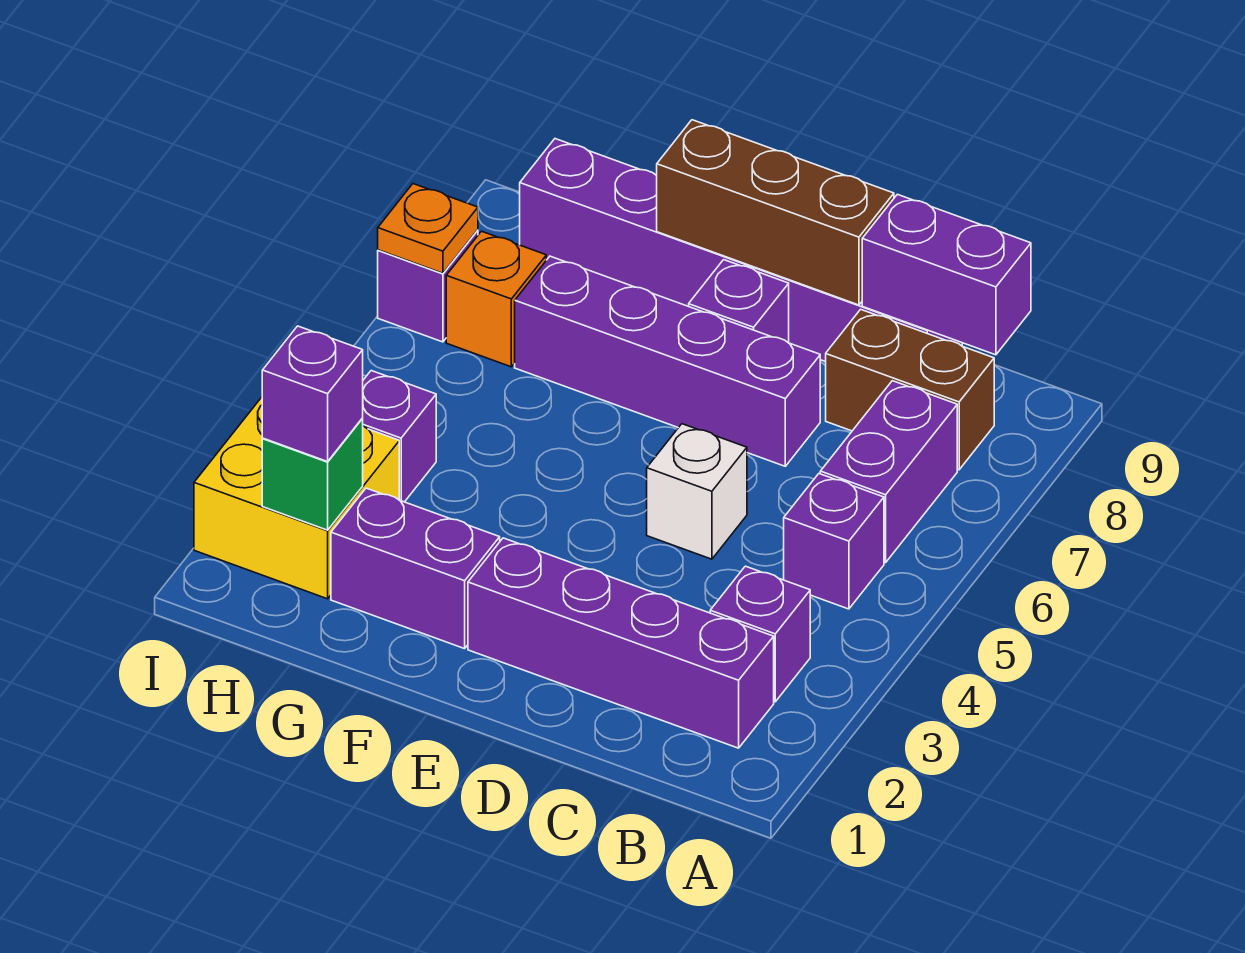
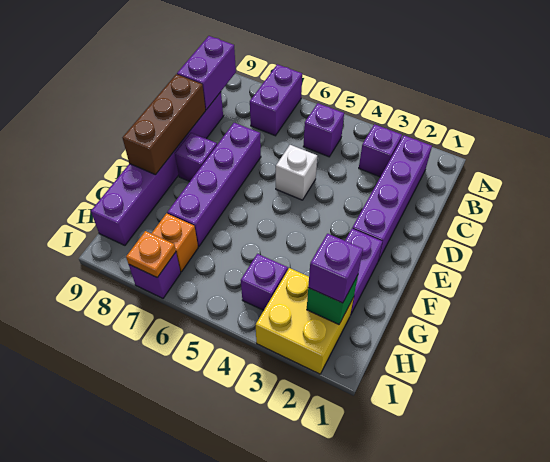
purple brick B6:B7 level 1 -> purple brick A7:B7 level 1
brown brick B8:C8 level 1 -> none

